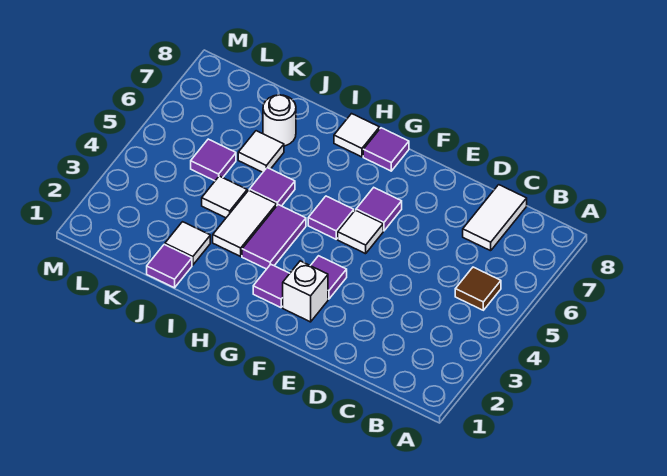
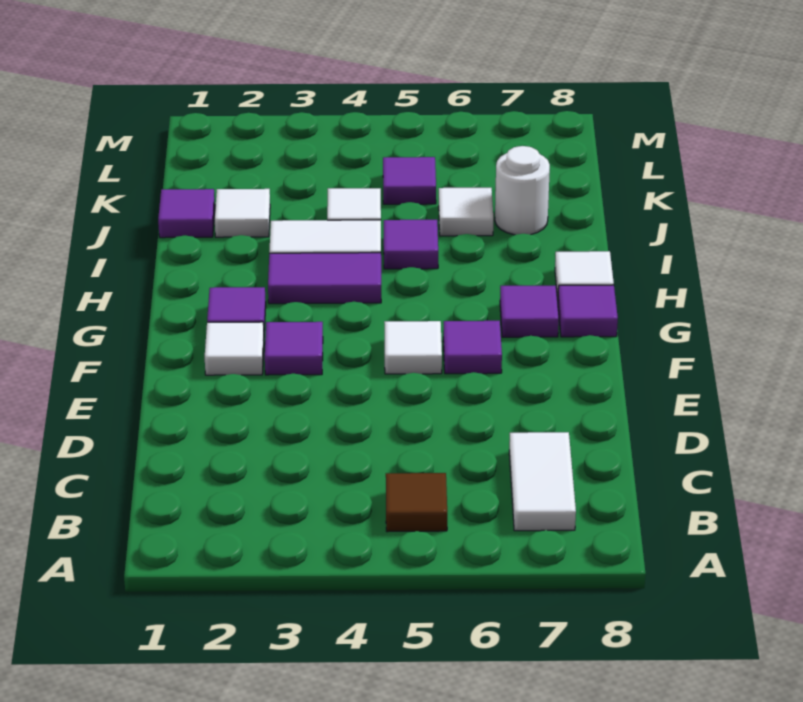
white tile C7:C8 level 1 -> white tile B7:C7 level 1
white brick F2 level 1 -> white tile F2 level 1
purple tile G5 level 1 -> purple tile G7 level 1

